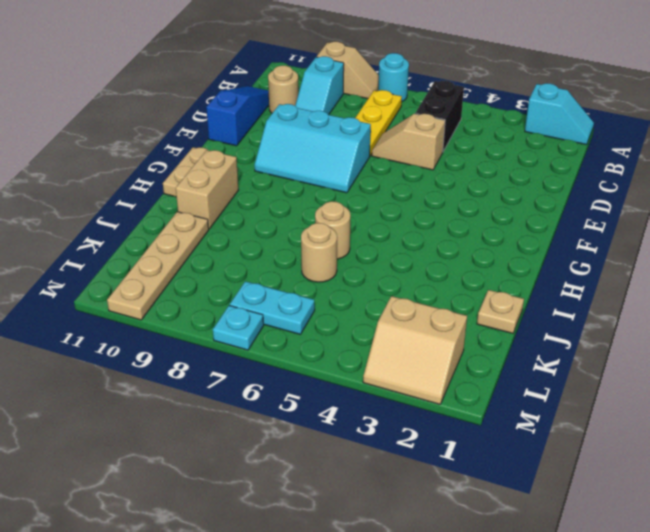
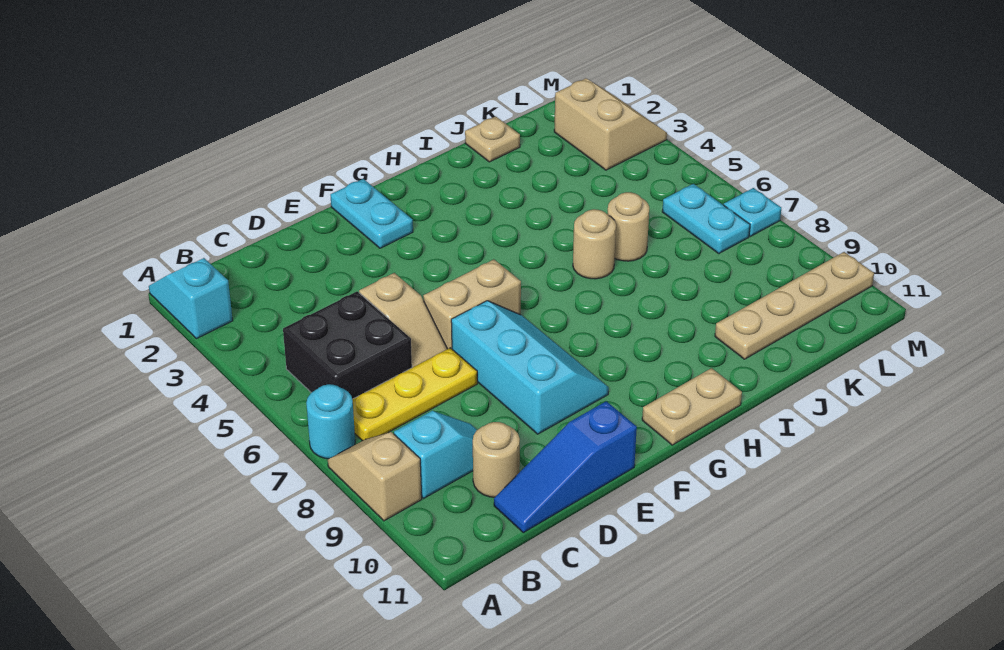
black brick B5:C5 level 1 -> black brick B5:C6 level 1
none -> cyan plate F1:F2 level 1
tan brick H10:I10 level 1 -> tan brick E6:F6 level 1

